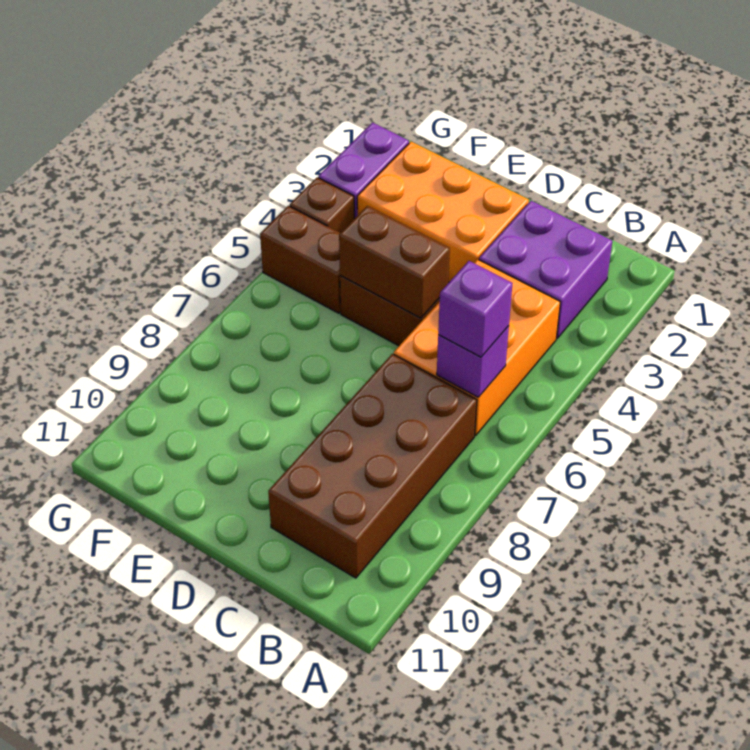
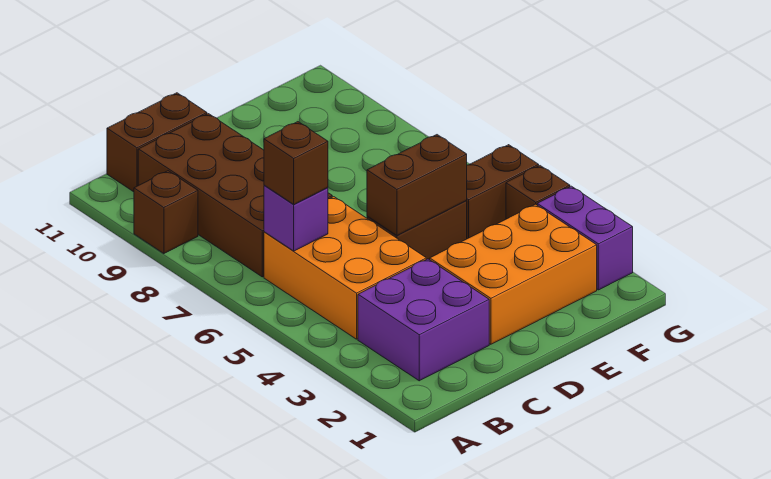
none -> brown brick A9 level 1
purple brick B6 level 3 -> brown brick B6 level 3
none -> brown brick B11:C11 level 1

